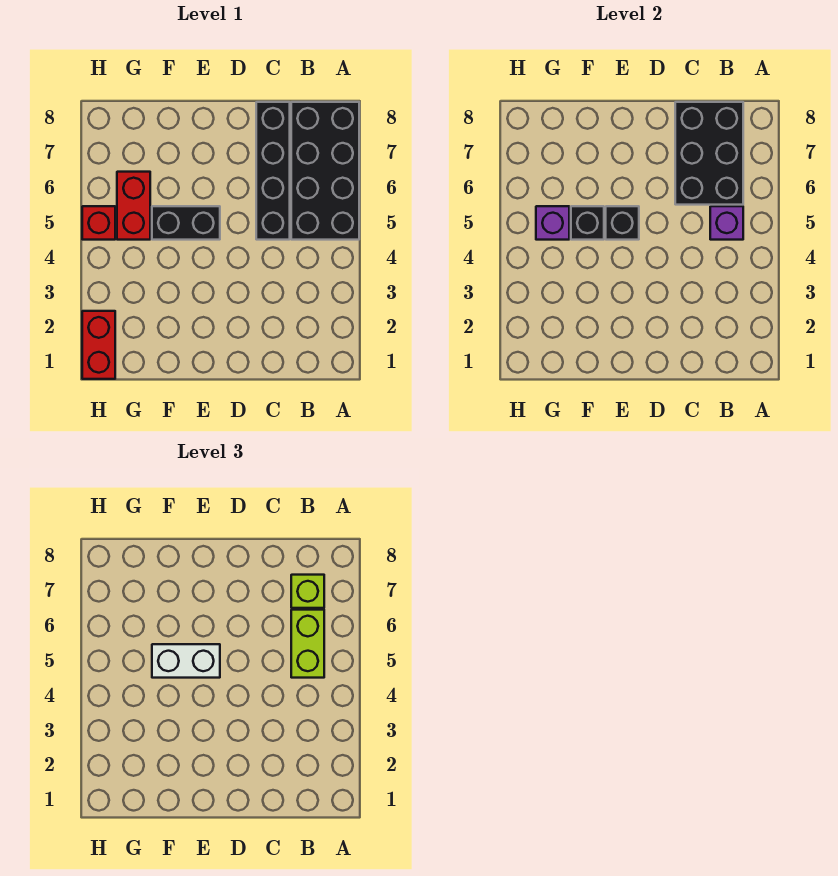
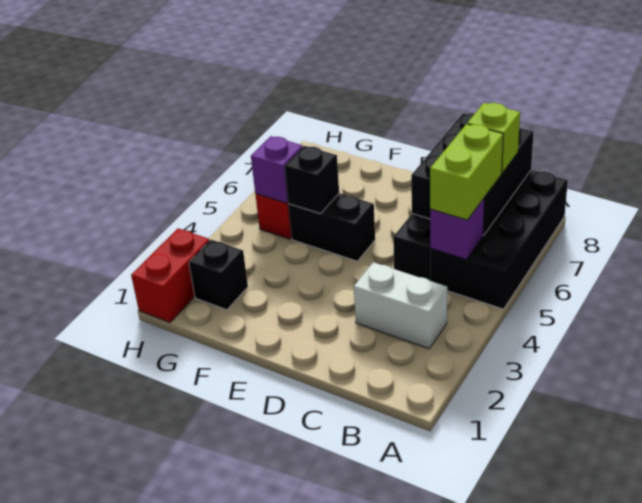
black brick E5 level 2 -> black brick G2 level 1
white brick E5:F5 level 3 -> white brick B3:C3 level 1
red brick H5 level 1 -> none

